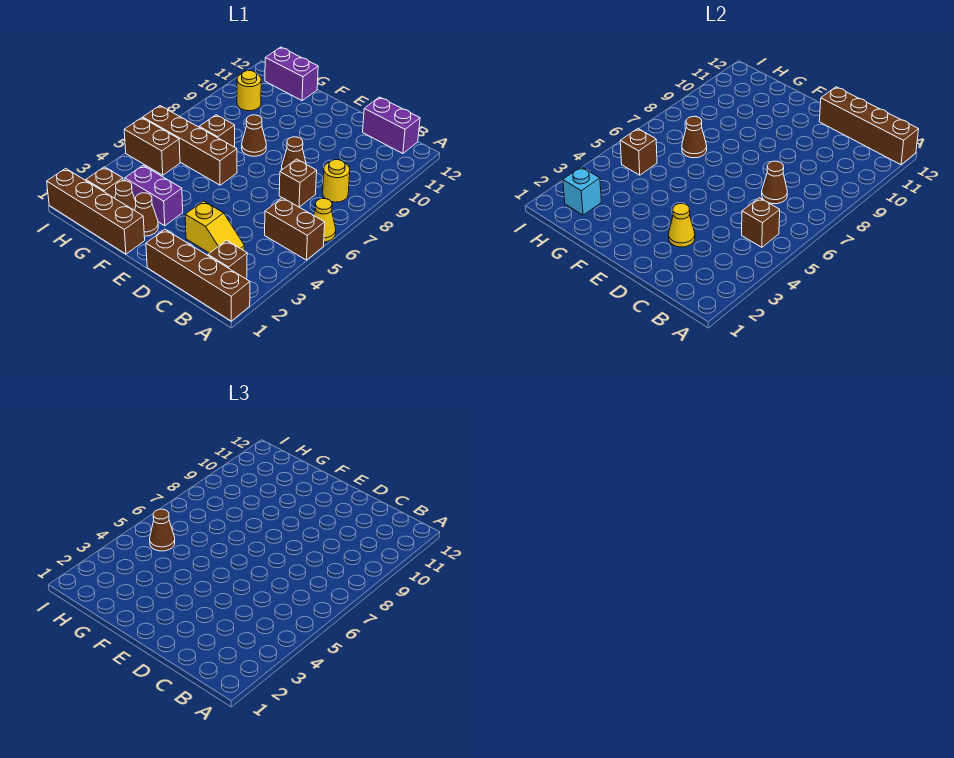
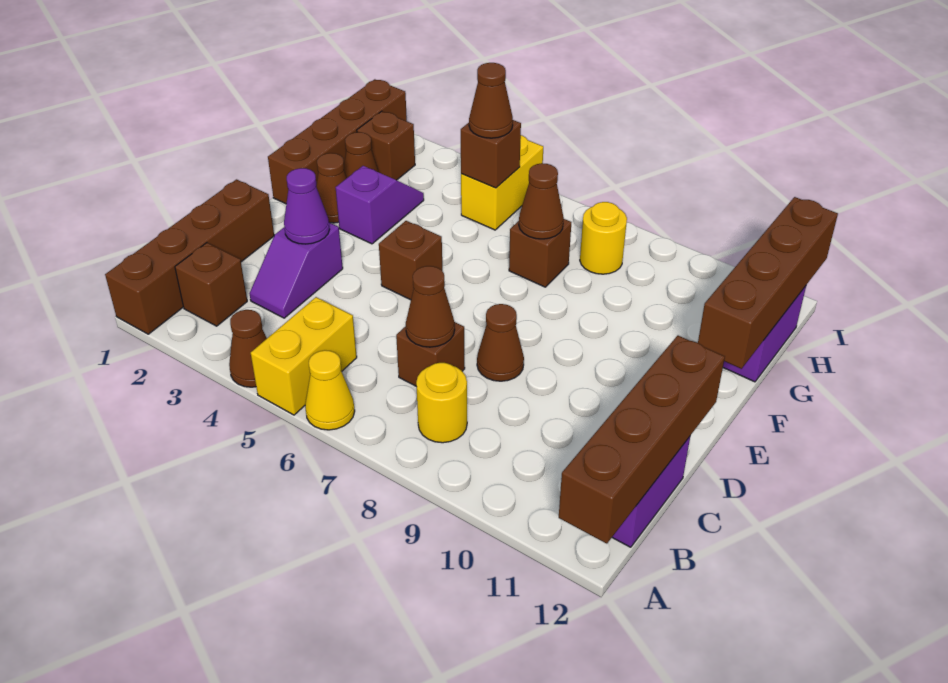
brown brick A5:B5 level 1 -> yellow brick A5:B5 level 1
brown brick B5 level 2 -> brown brick E5 level 1
yellow slope C3:D3 level 1 top D -> purple slope C3:D3 level 1 top D
yellow cone D3 level 2 -> purple cone D3 level 2
purple brick F3:G3 level 1 -> purple slope F3:G3 level 1 top F
brown brick F6:I6 level 1 -> brown brick F12:I12 level 2
brown cone F8 level 1 -> brown cone A4 level 1
cyan brick H2 level 2 -> none
brown brick H5:I5 level 1 -> yellow brick H5:I5 level 1
yellow round brick H10 level 1 -> yellow round brick H8 level 1

